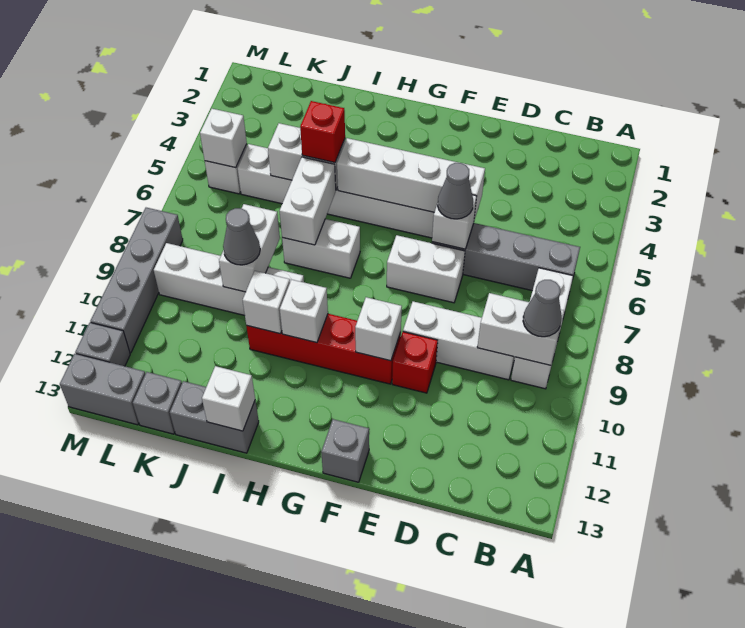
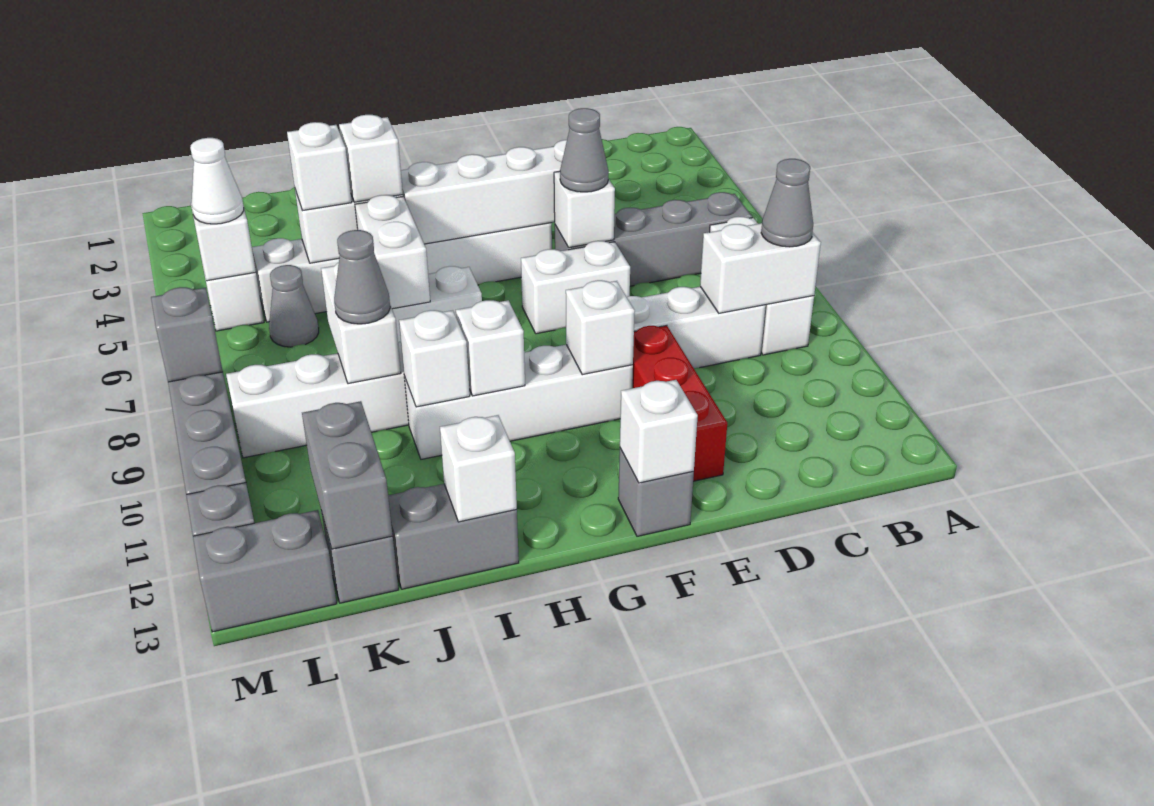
red brick E10 level 1 -> red brick E10:E12 level 1
red brick F10:I10 level 1 -> white brick F10:I10 level 1
none -> white brick F13 level 2
red brick I5 level 3 -> white brick I5 level 3
none -> white brick J5 level 3
none -> grey cone K6 level 1
none -> grey brick K12:K13 level 2
none -> white cone L5 level 3
none -> grey brick M8 level 2

